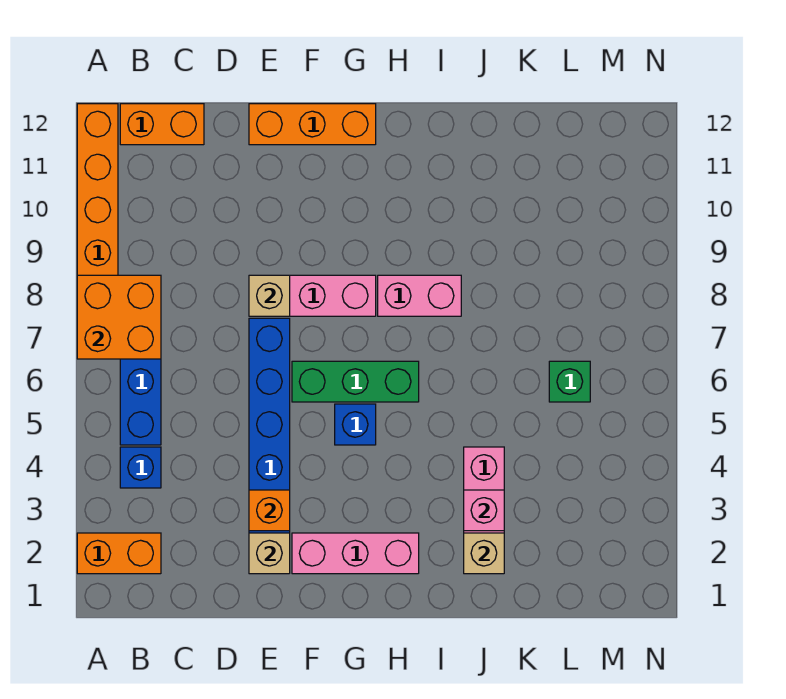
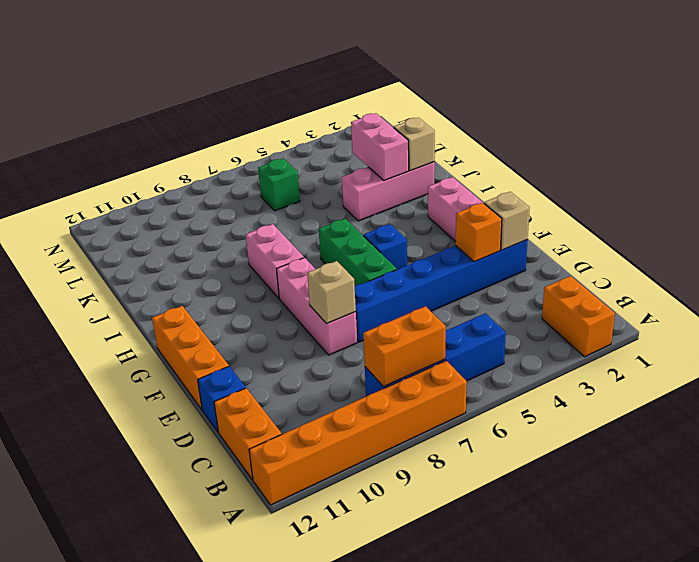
orange brick A7:B8 level 2 -> orange brick B7:B8 level 2
blue brick B4 level 1 -> blue brick D12 level 1
pink brick J3 level 2 -> pink brick J3:K3 level 2

